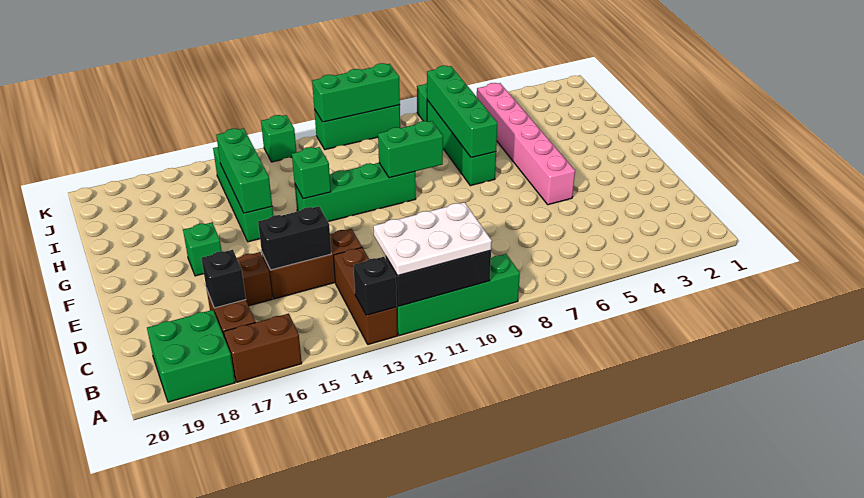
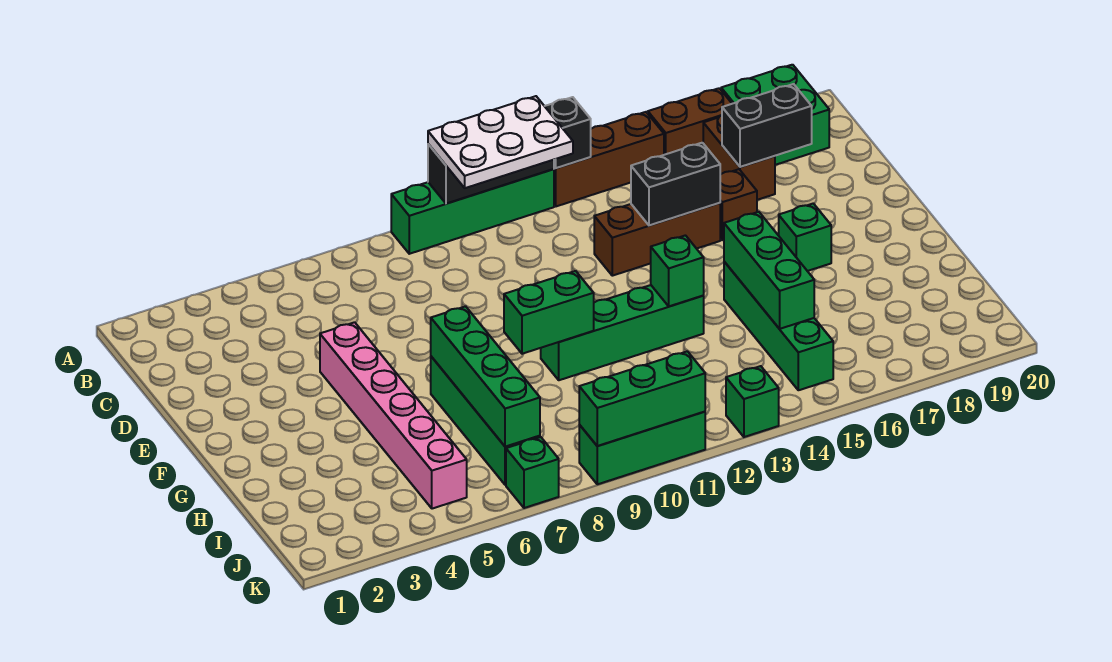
brown brick A13:C13 level 1 -> brown brick A13:A15 level 1
black brick C17 level 2 -> black brick C17:C18 level 2

